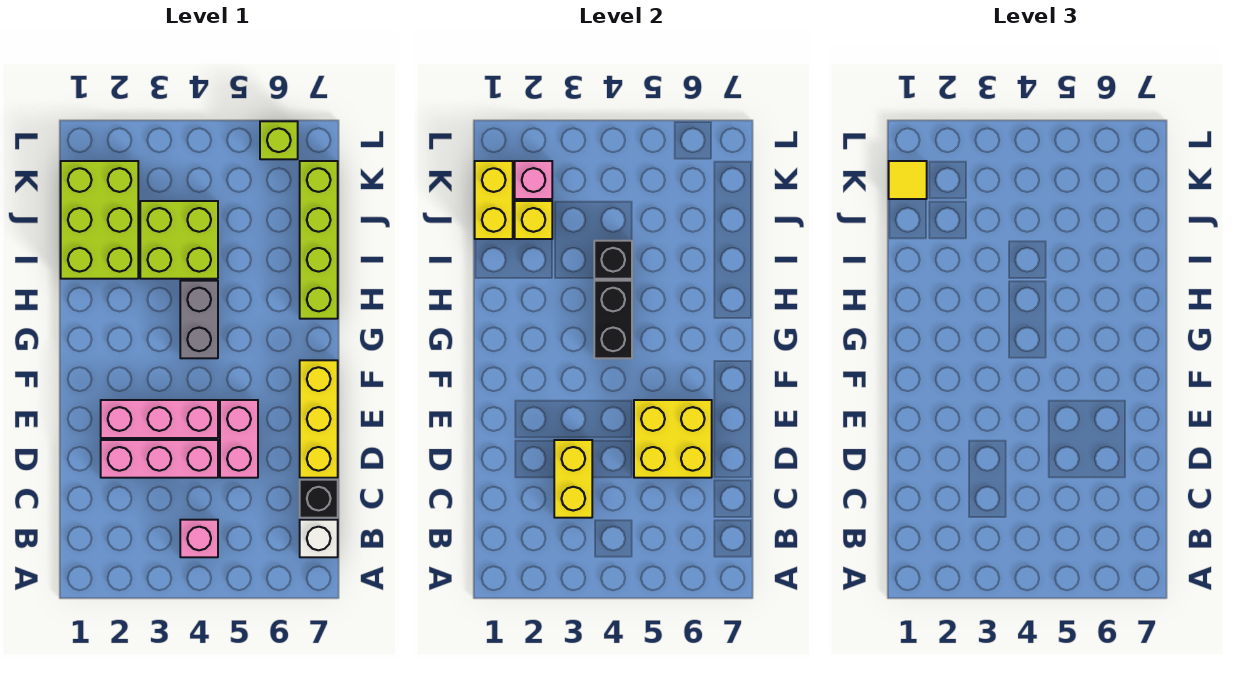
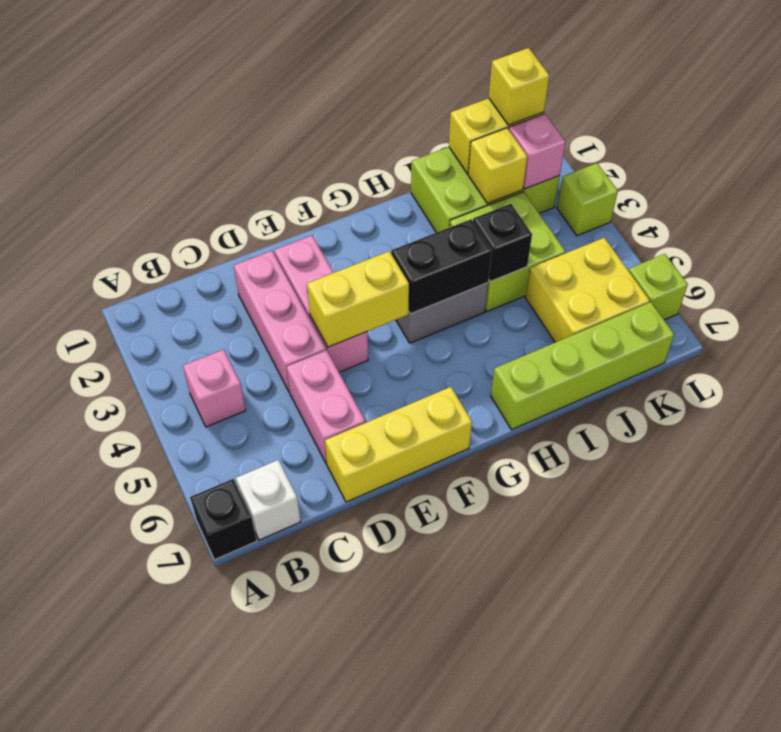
yellow brick C3:D3 level 2 -> yellow brick E4:F4 level 2
black brick C7 level 1 -> black brick A7 level 1
pink brick D5:E5 level 1 -> pink brick D5:D6 level 1
yellow brick D5:E6 level 2 -> yellow brick J5:K6 level 1
yellow tile K1 level 3 -> yellow brick K1 level 3
none -> lime brick L3 level 1

